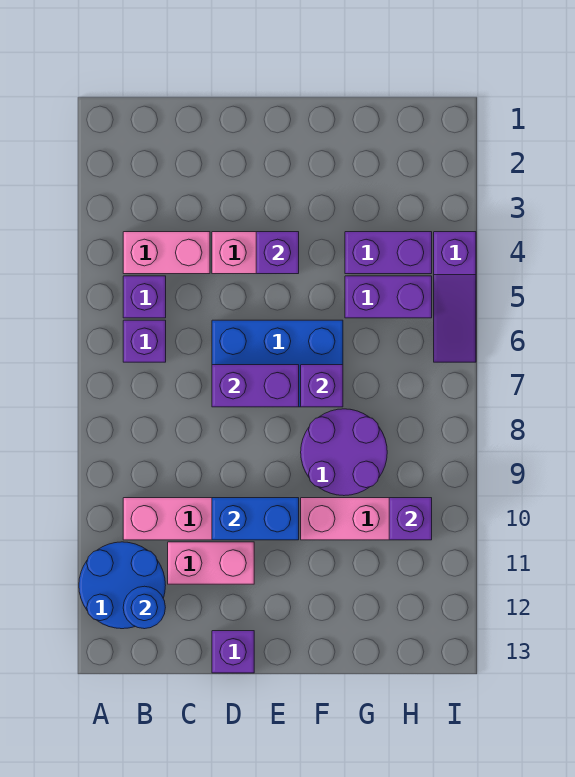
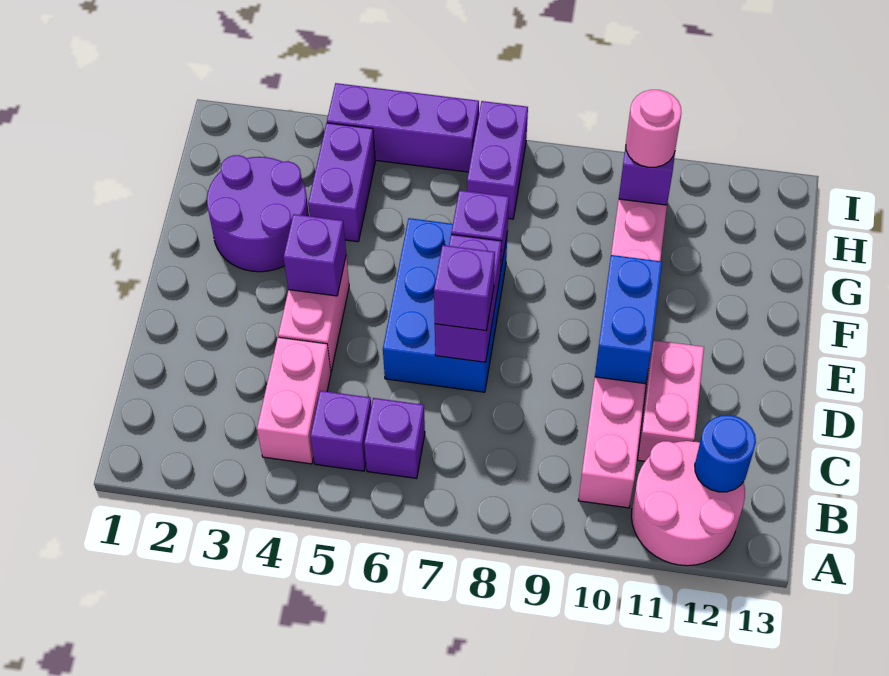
blue round brick A11:B12 level 1 -> pink round brick A11:B12 level 1
purple brick D13 level 1 -> purple brick D7 level 3
purple round brick F8:G9 level 1 -> purple round brick F2:G3 level 1
purple brick G5:H5 level 1 -> purple brick H7:I7 level 1
none -> pink round brick H10 level 3
purple slope I4:I6 level 1 top 4 -> purple brick I4:I6 level 1

